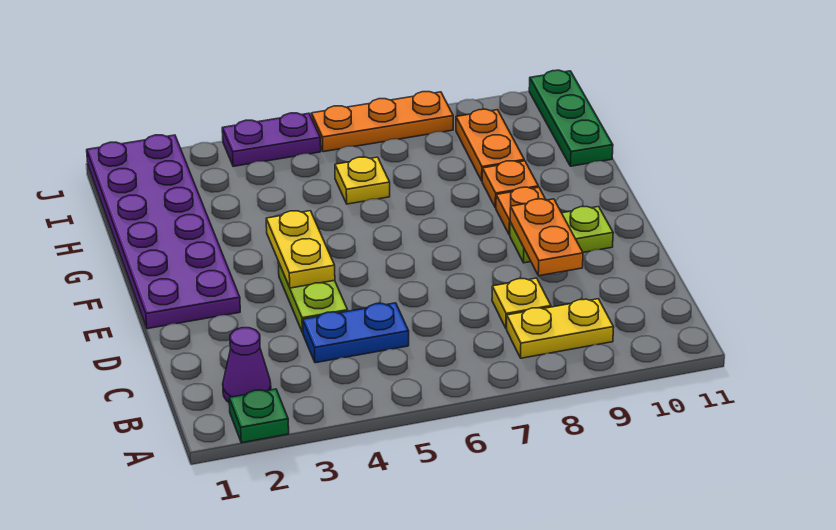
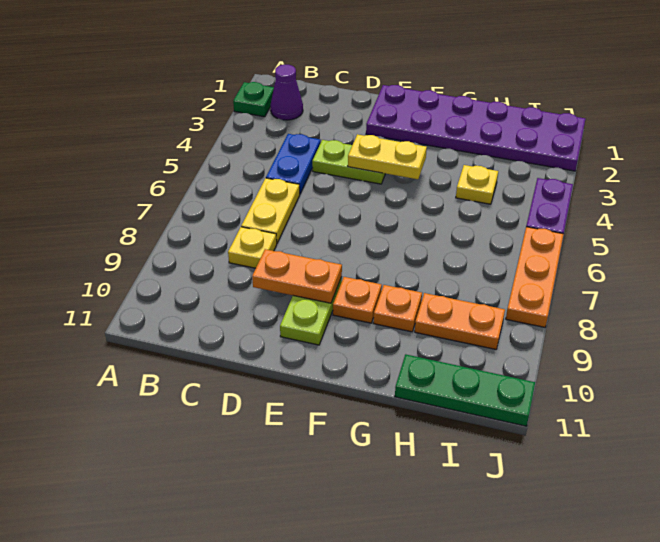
yellow plate B8:B9 level 1 -> yellow plate C6:C7 level 1
yellow plate H6 level 1 -> yellow plate H4 level 1

